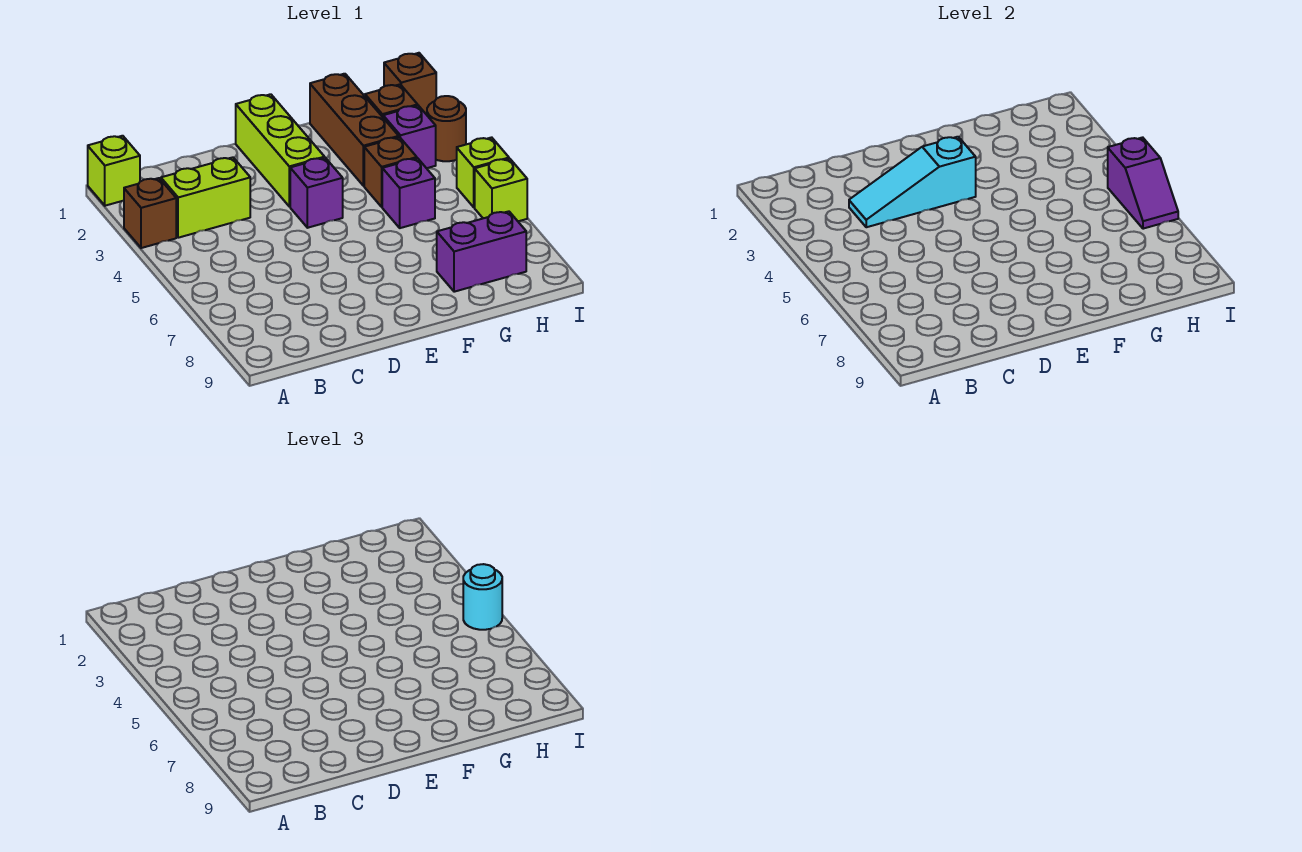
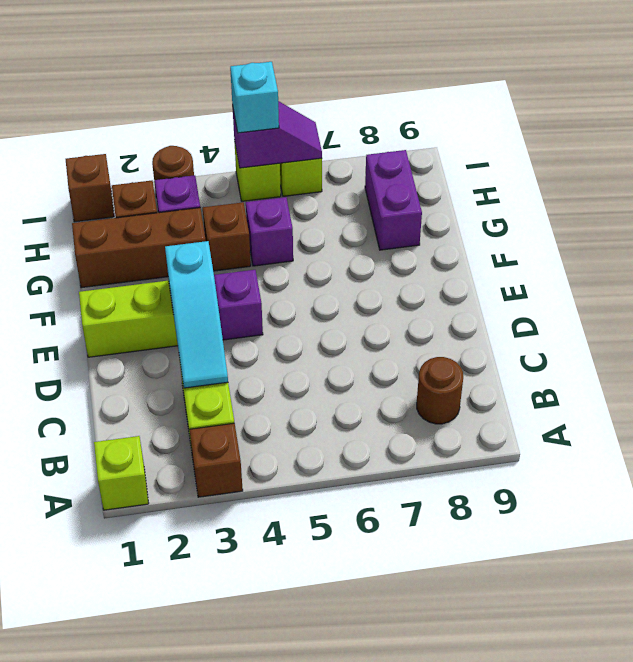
none -> brown round brick B8 level 1
cyan round brick I5 level 3 -> cyan brick I5 level 3

